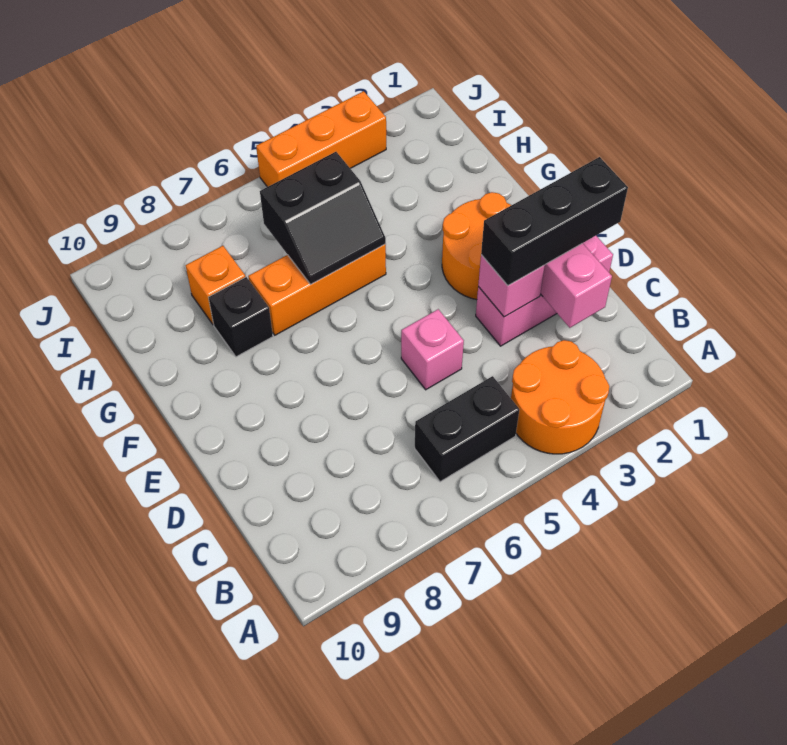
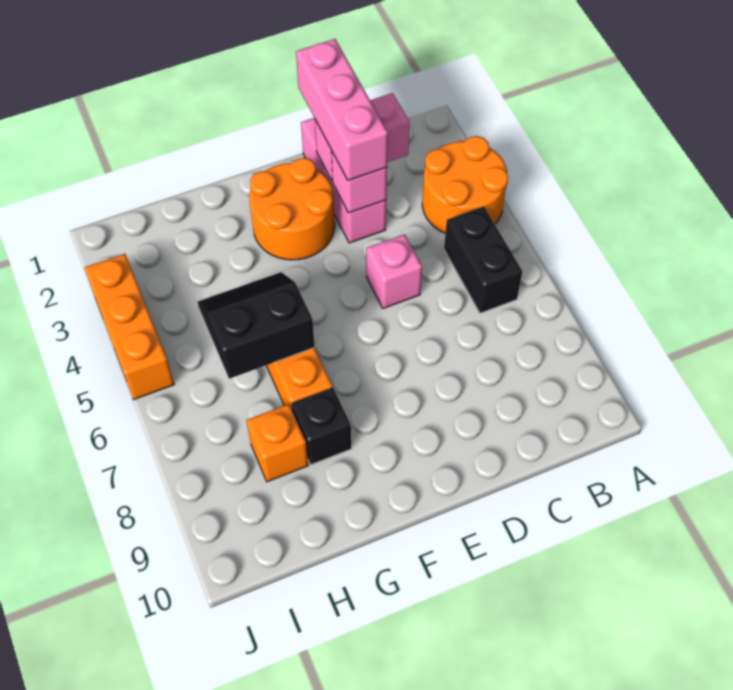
black brick D1:D3 level 3 -> pink brick D1:D3 level 3
black slope G5:H6 level 2 top H -> black slope G5:H6 level 2 top 6

